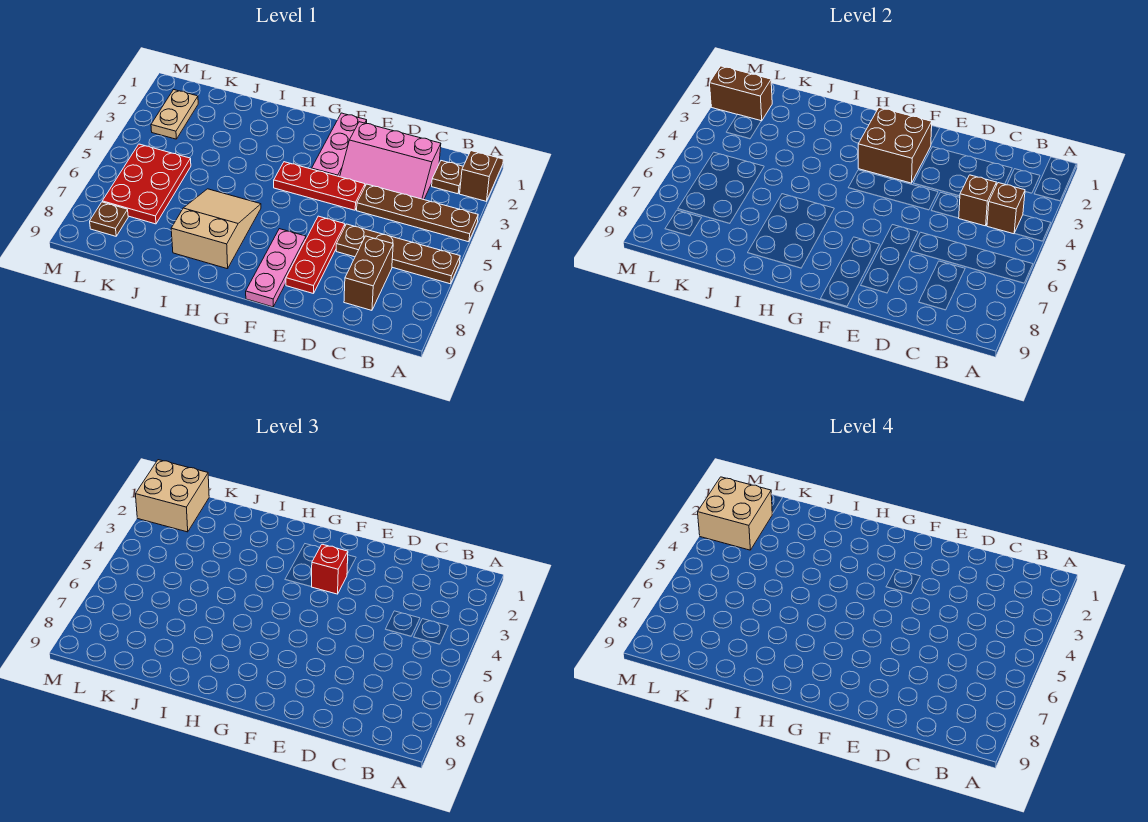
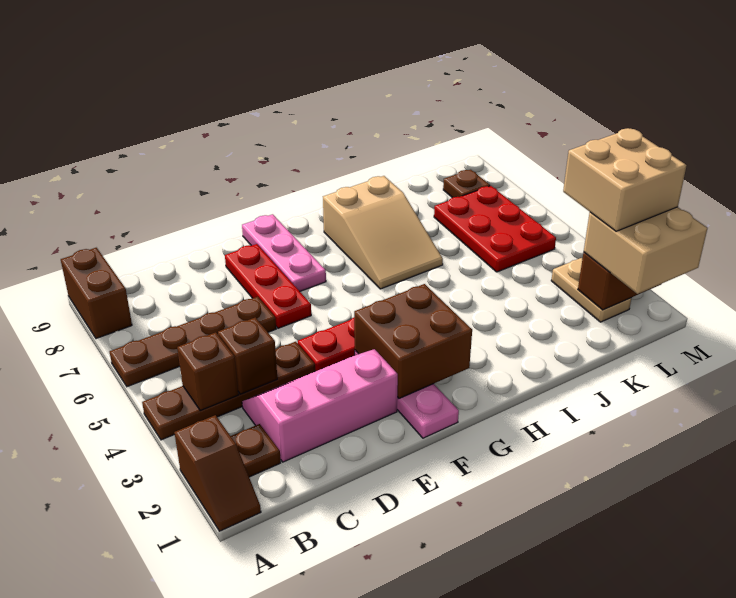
brown brick C7:C8 level 1 -> brown brick A8:A9 level 1
red brick F3 level 3 -> none

